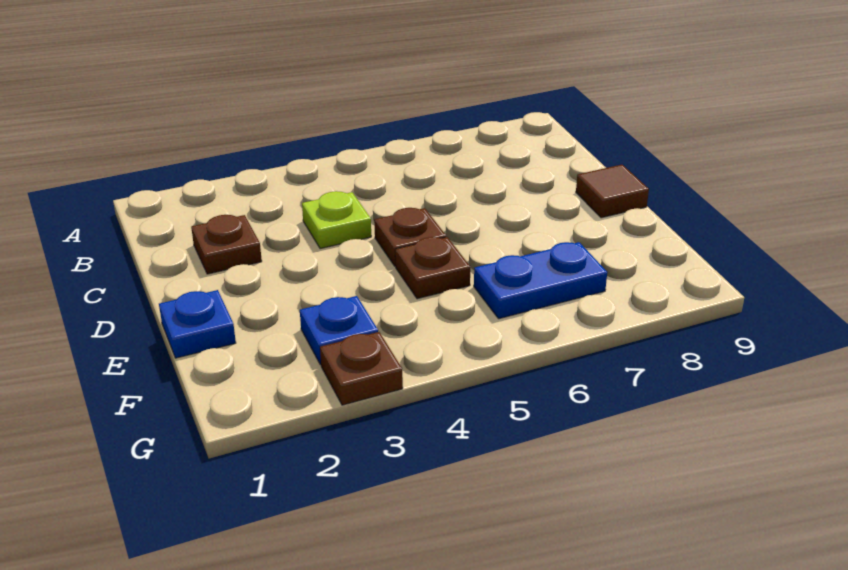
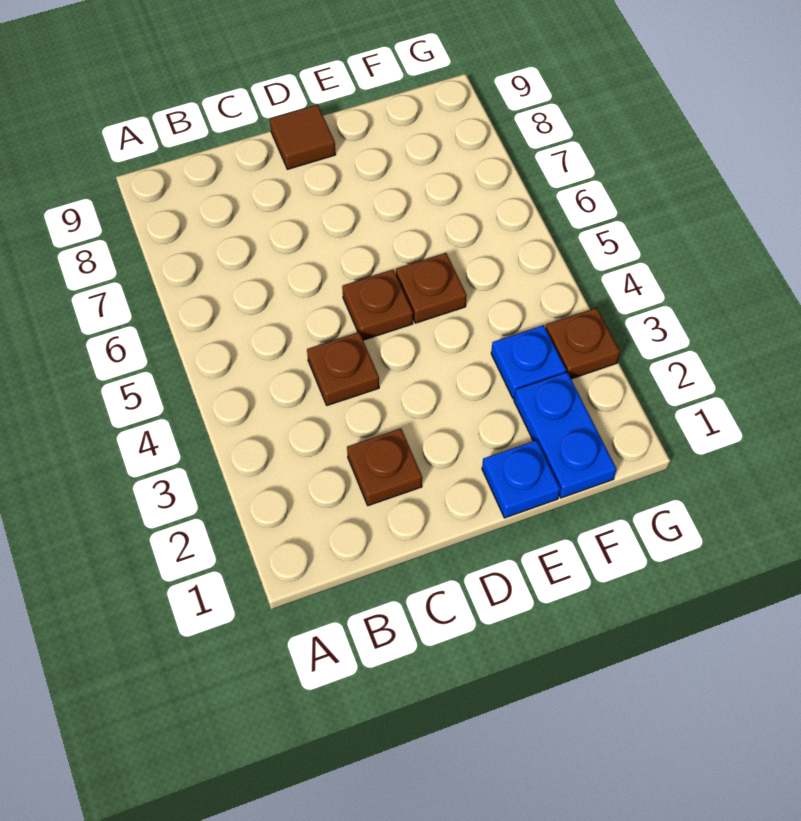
lime plate C4 level 1 -> brown plate C4 level 1
blue plate F6:F7 level 1 -> blue plate F1:F2 level 1

